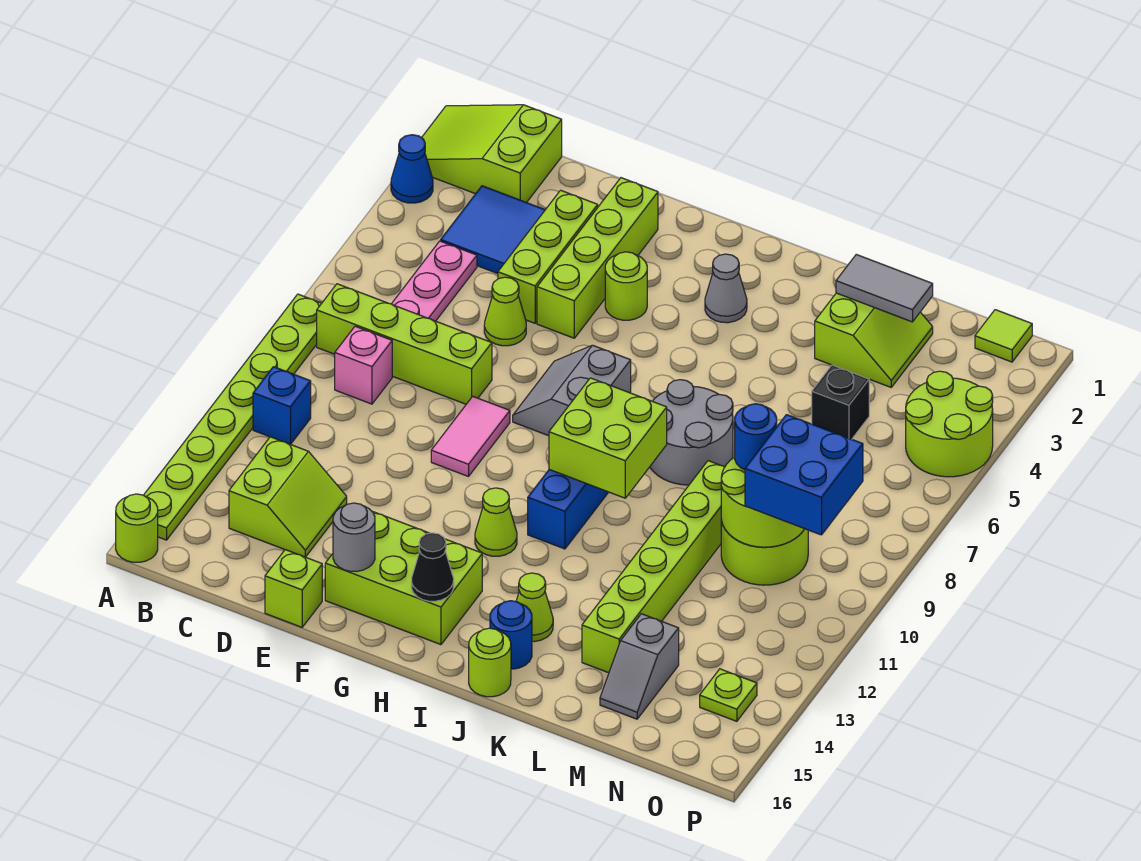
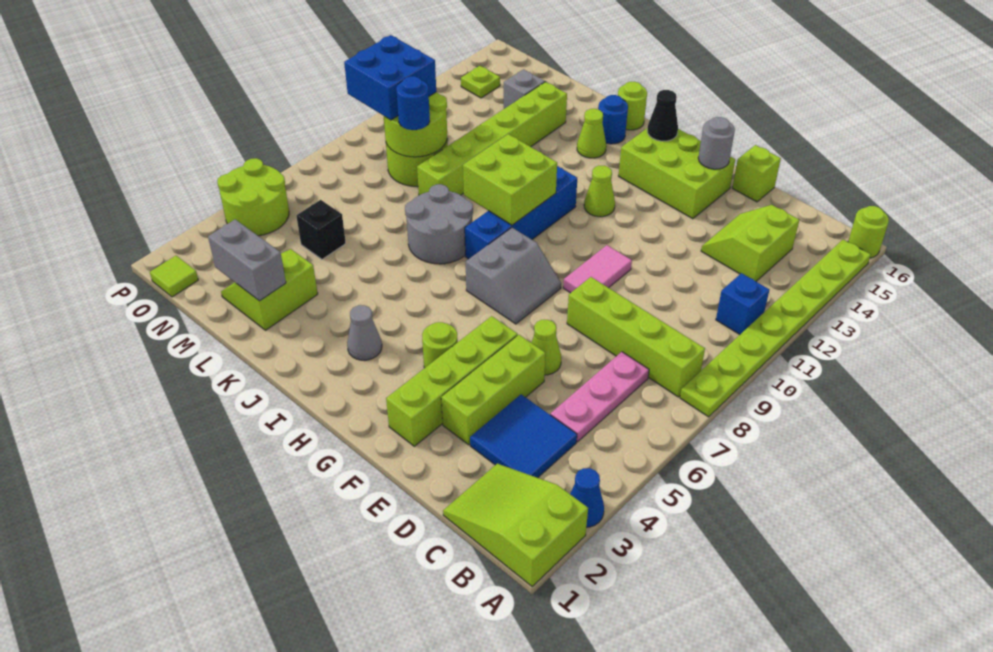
lime slope A1:C2 level 1 top C -> lime slope A1:C2 level 1 top A
pink brick C9 level 1 -> none
grey tile L2:M2 level 2 -> grey brick L2:M2 level 2

